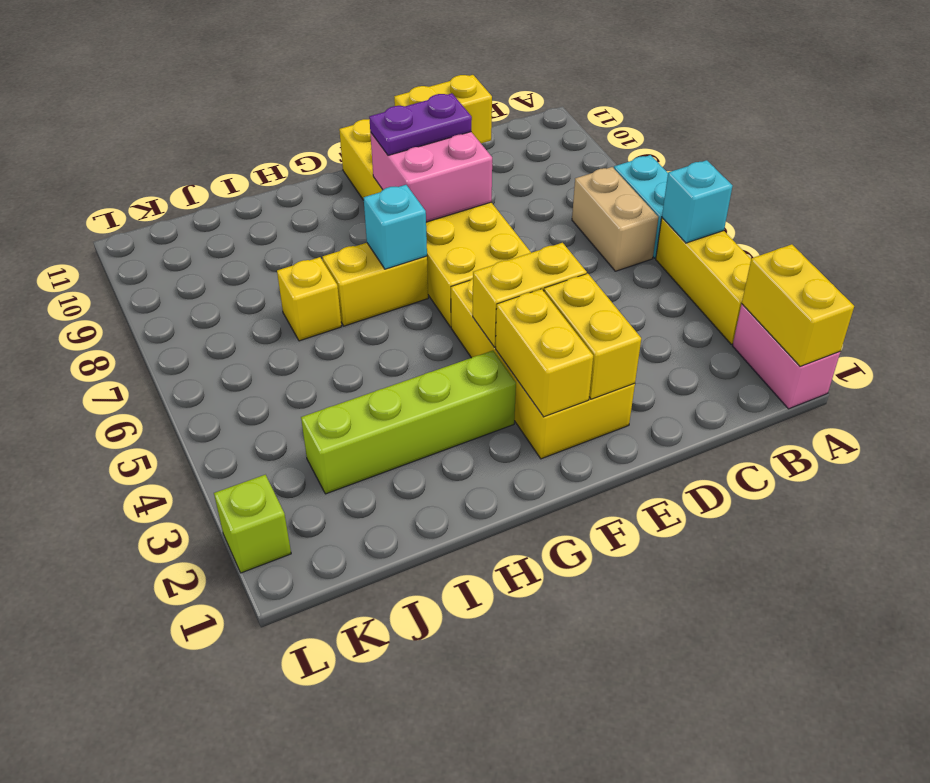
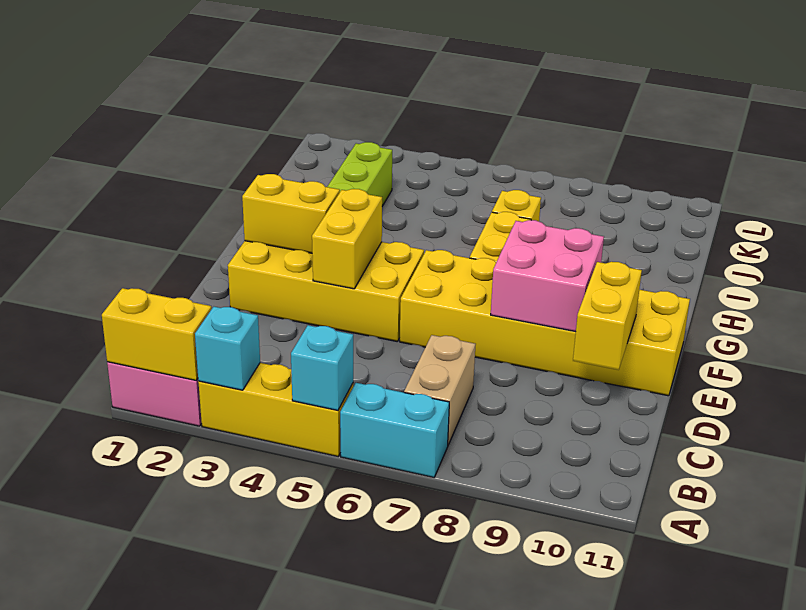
tan brick B6:B7 level 1 -> tan brick B7:C7 level 1
yellow brick E2:E3 level 2 -> none
purple plate E9:F9 level 3 -> none
cyan brick G7 level 2 -> cyan brick A3 level 2
lime brick L2 level 1 -> none

